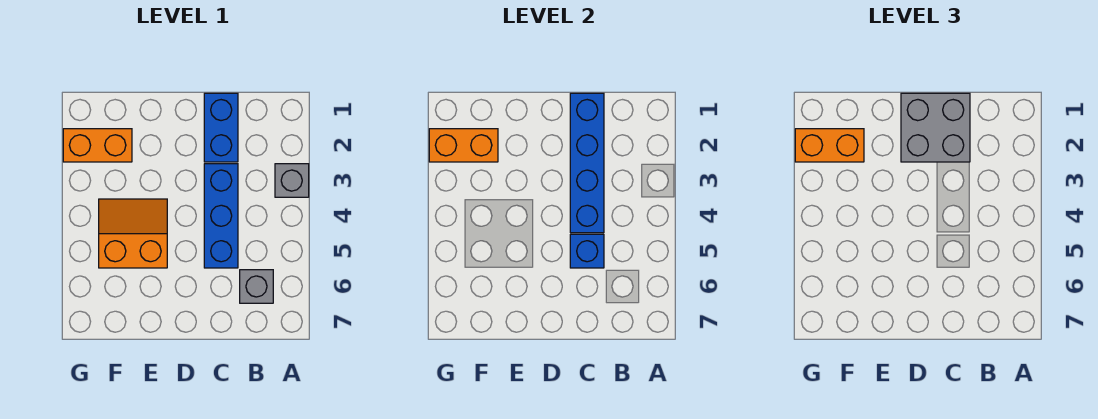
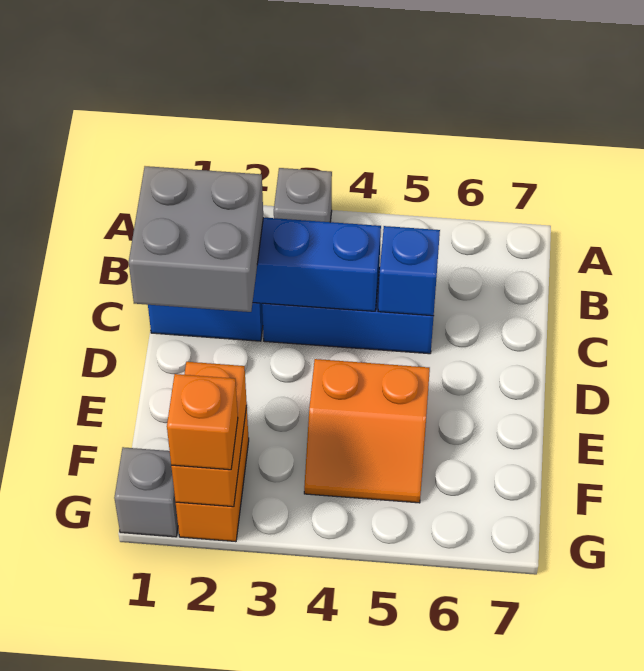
grey brick B6 level 1 -> grey brick G1 level 1
orange slope E4:F5 level 1 top 5 -> orange slope E4:F5 level 1 top E
orange brick F2:G2 level 3 -> orange brick G2 level 3

